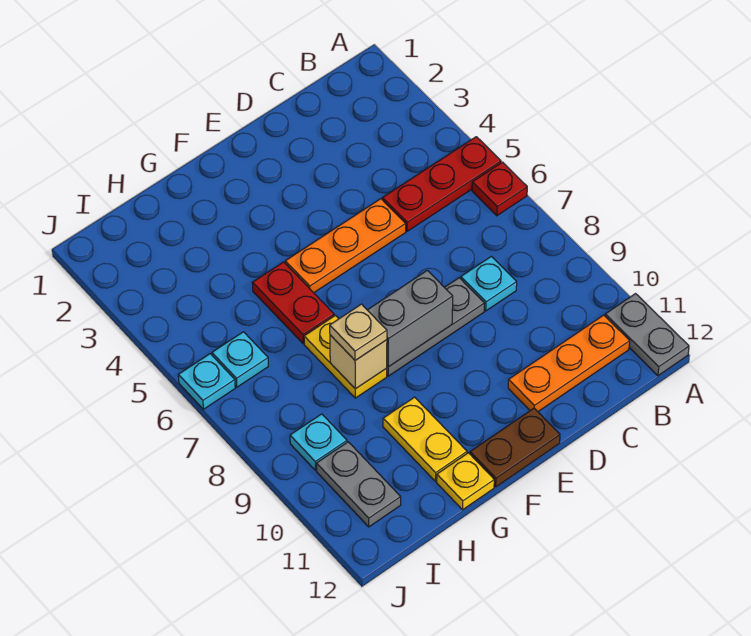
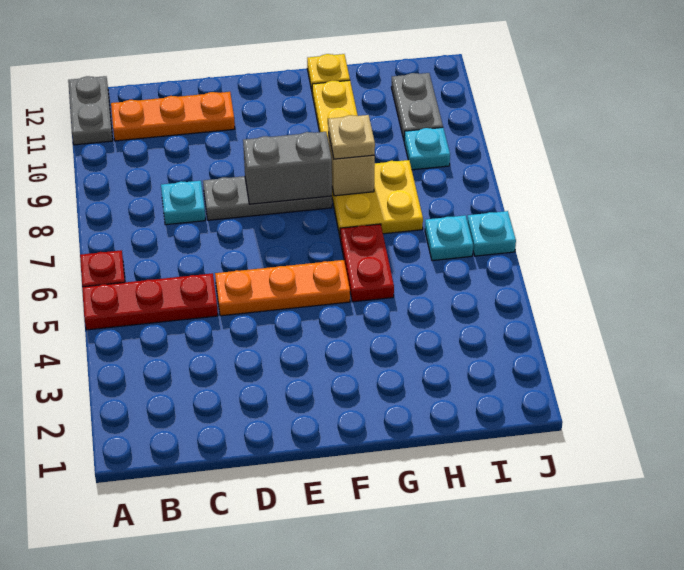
brown plate E12:F12 level 1 -> none
yellow plate G7:G8 level 1 -> yellow plate G7:H8 level 1

